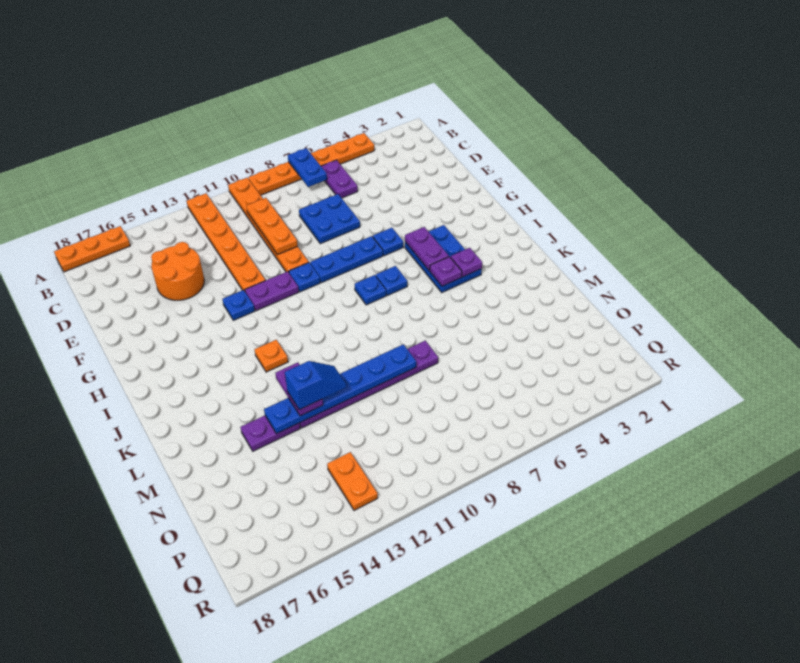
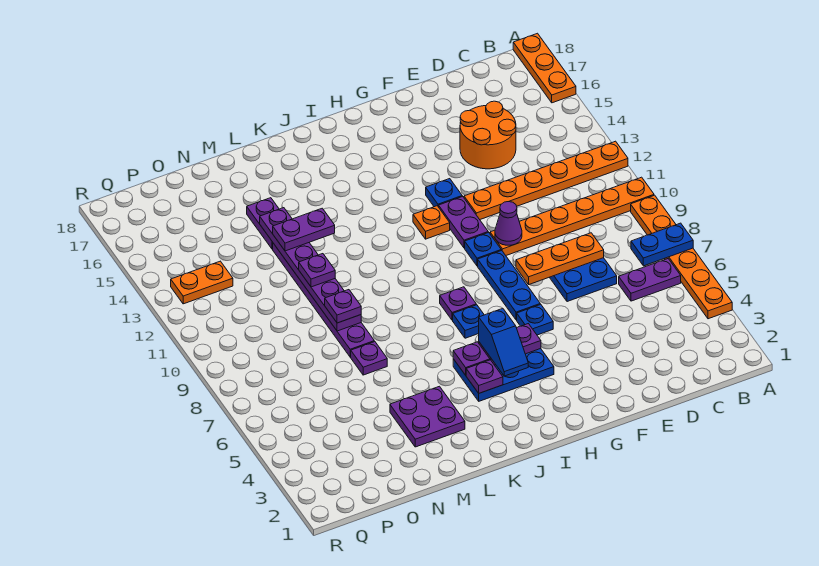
orange plate C10:E10 level 2 -> orange plate D8:F8 level 2
none -> purple cone F10 level 2
blue plate I8 level 1 -> purple plate I8 level 1
orange plate J13 level 1 -> orange plate H12 level 1
none -> purple plate L3:M4 level 1
none -> purple plate M7 level 1
blue plate M9:M14 level 2 -> purple plate M9:M14 level 2
none -> purple plate M9 level 3
none -> purple plate M11 level 3
blue slope M12:M13 level 4 top 13 -> blue slope I4:I5 level 3 top 5

